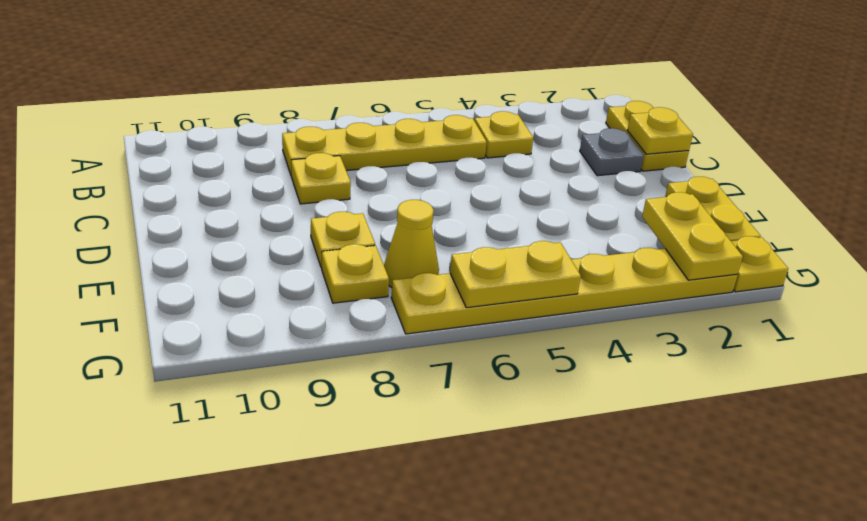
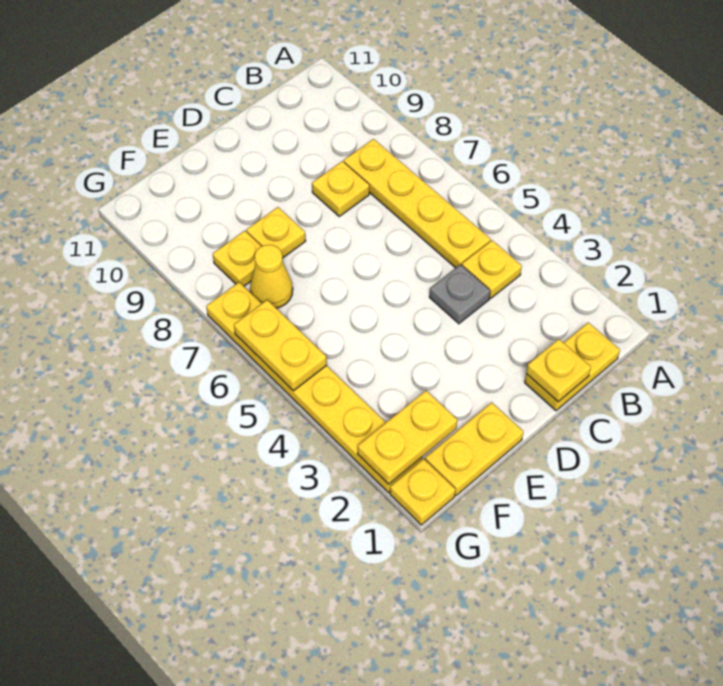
grey plate C2 level 1 -> grey plate C4 level 1

